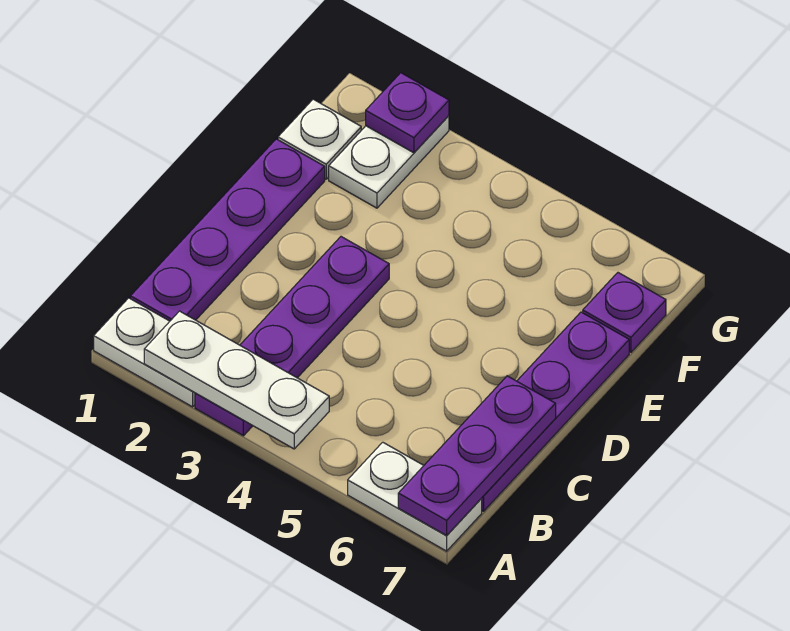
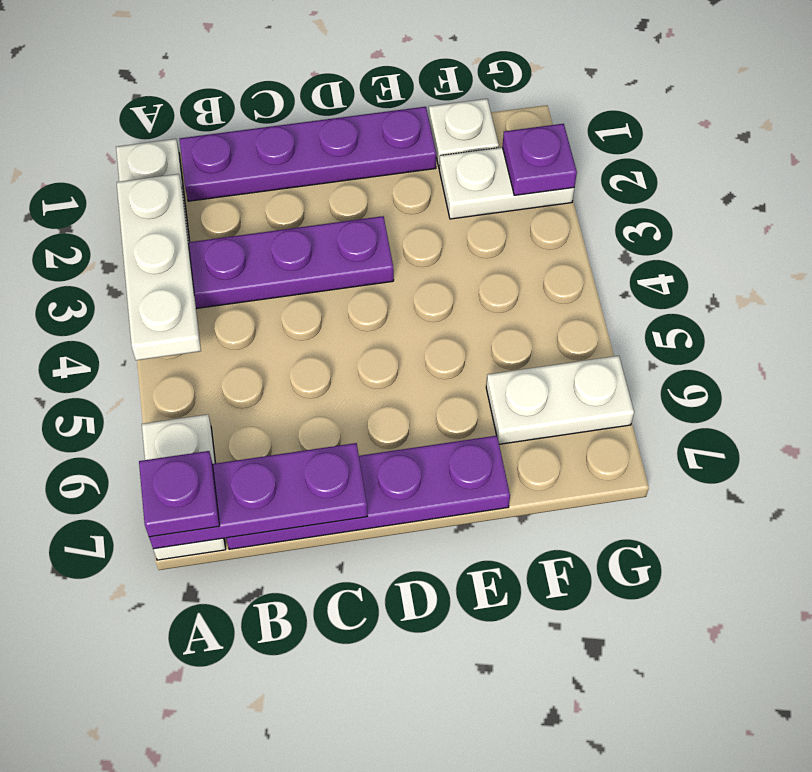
none -> white plate F6:G6 level 1
purple plate F7 level 1 -> purple plate A7 level 3

